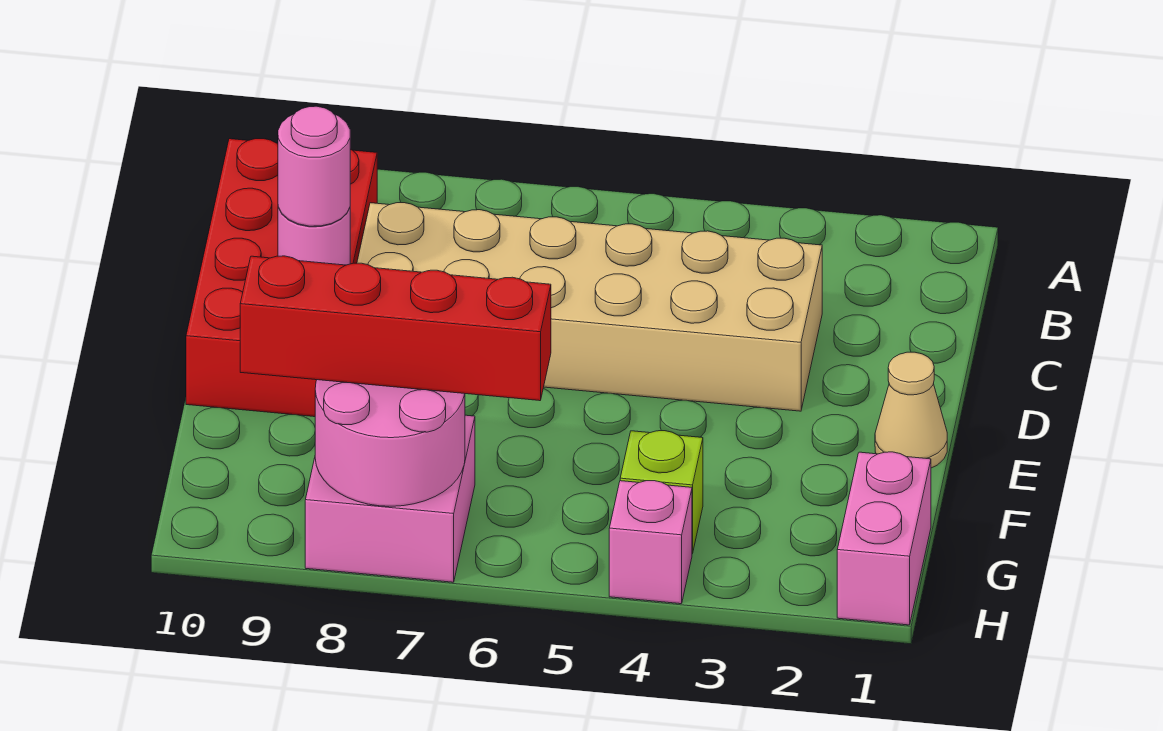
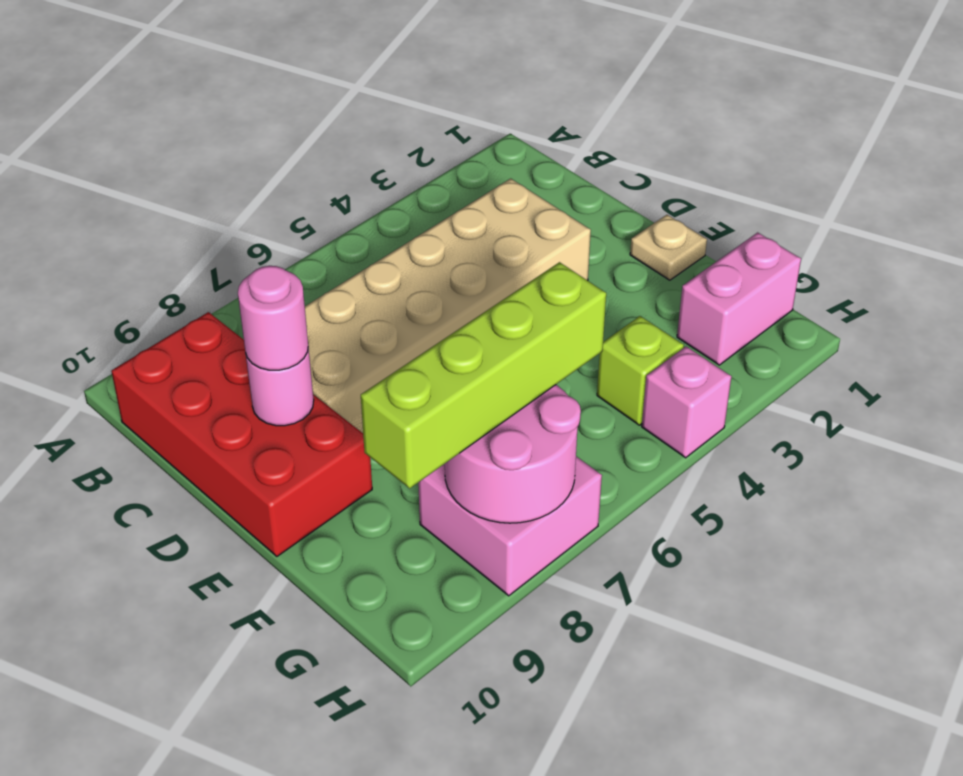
tan cone E1 level 1 -> tan plate E1 level 1
pink brick G1:H1 level 1 -> pink brick G1:G2 level 1
red brick G6:G9 level 3 -> lime brick G6:G9 level 3

